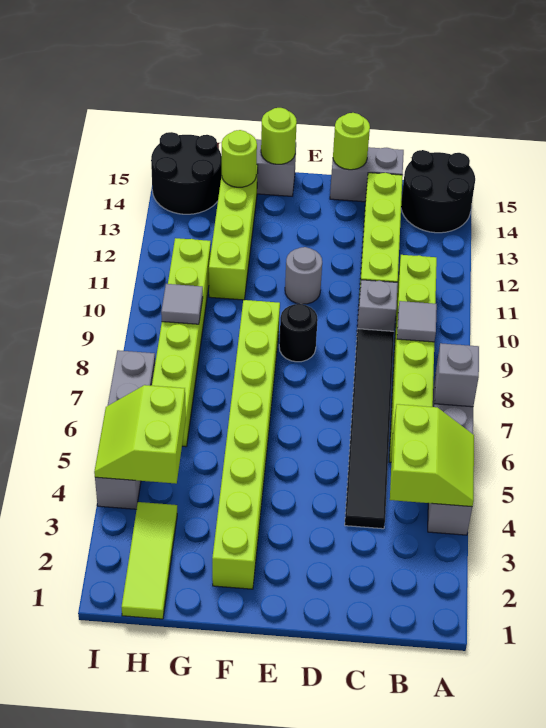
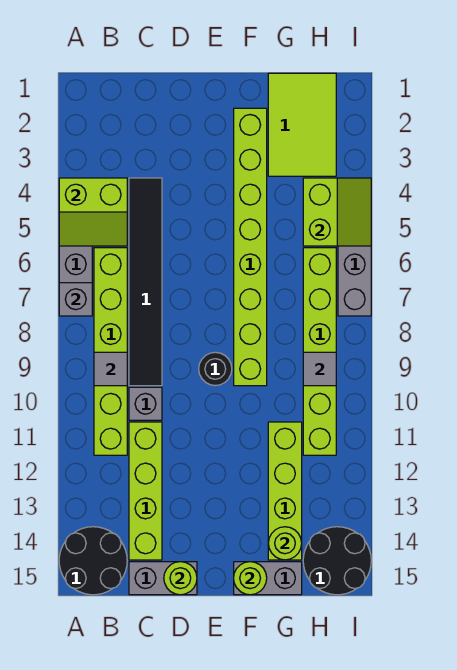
lime slope A4:B5 level 2 top B -> lime slope A4:B5 level 2 top 4
grey round brick E11 level 1 -> none
lime tile H1:H3 level 1 -> lime tile G1:H3 level 1

